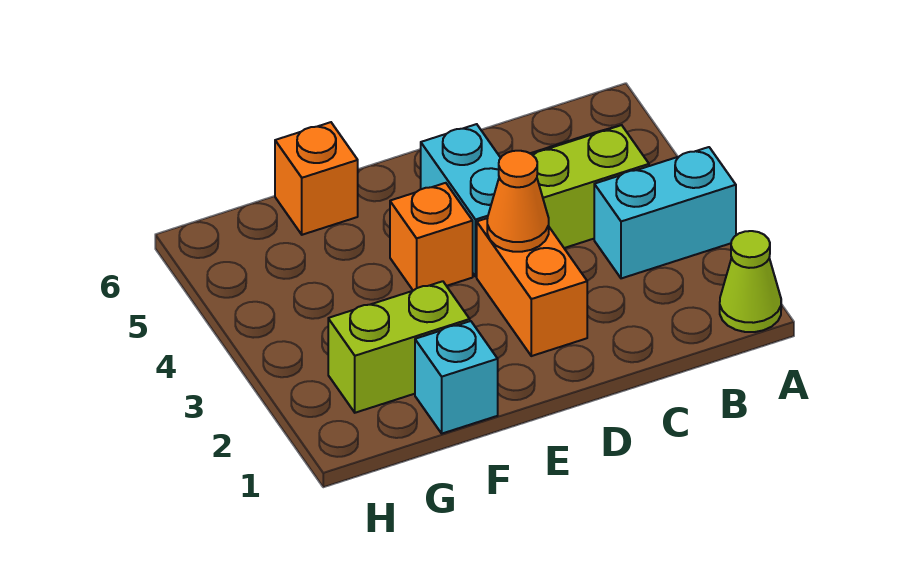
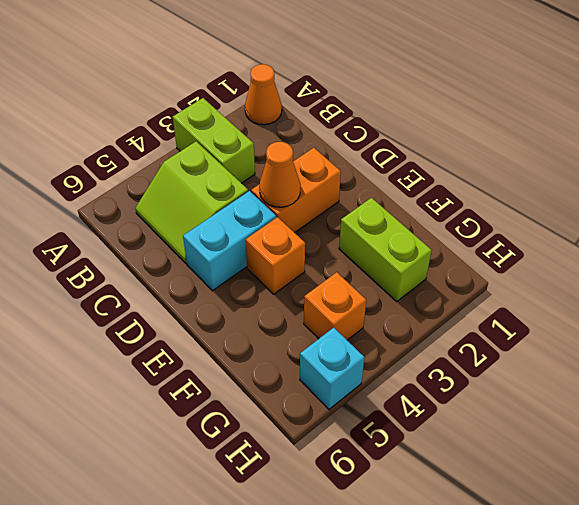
lime cone A1 level 1 -> orange cone A1 level 1
cyan brick A3:B3 level 1 -> lime brick A3:B3 level 1
cyan brick F1 level 1 -> cyan brick H5 level 1
orange brick F6 level 1 -> orange brick G4 level 1

